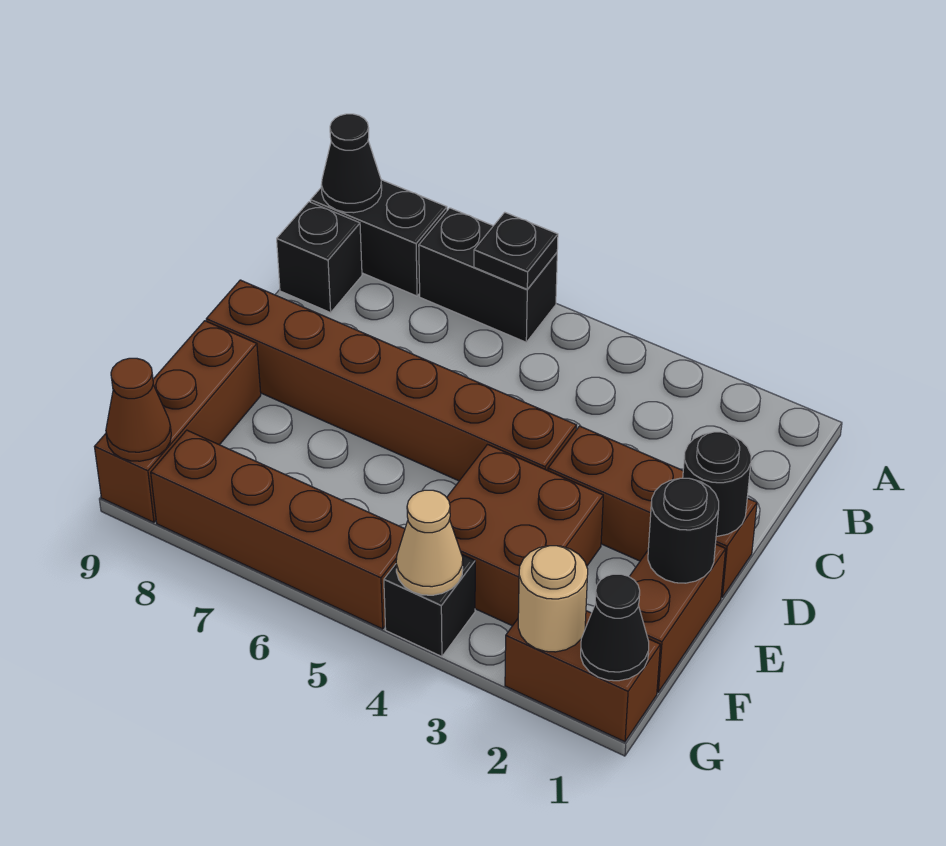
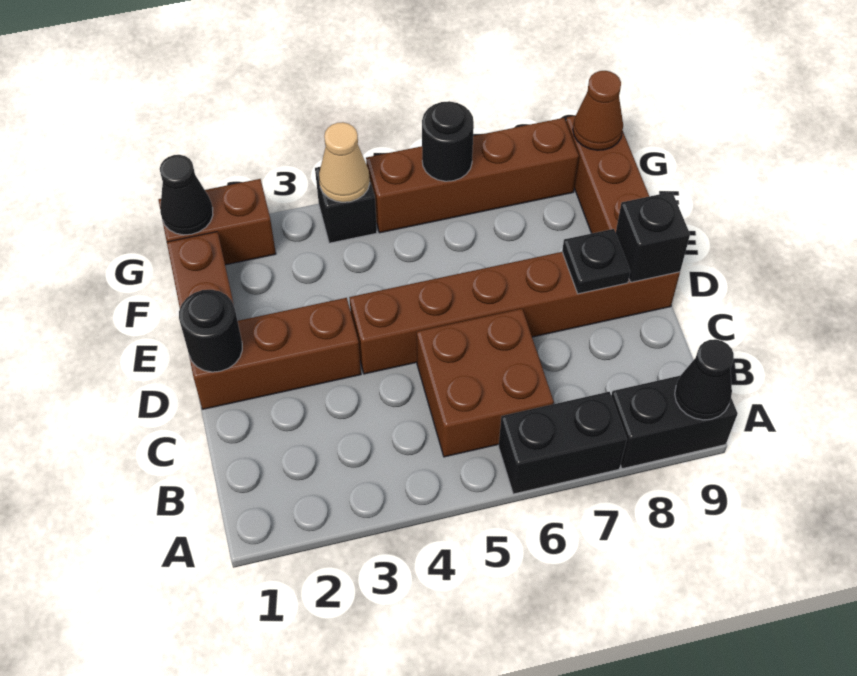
black plate A6 level 2 -> black plate D8 level 2
black brick B9 level 1 -> black brick D9 level 2
black round brick E1 level 2 -> black round brick G6 level 2
brown brick E3:F4 level 1 -> brown brick B5:C6 level 1
tan round brick G2 level 2 -> none

